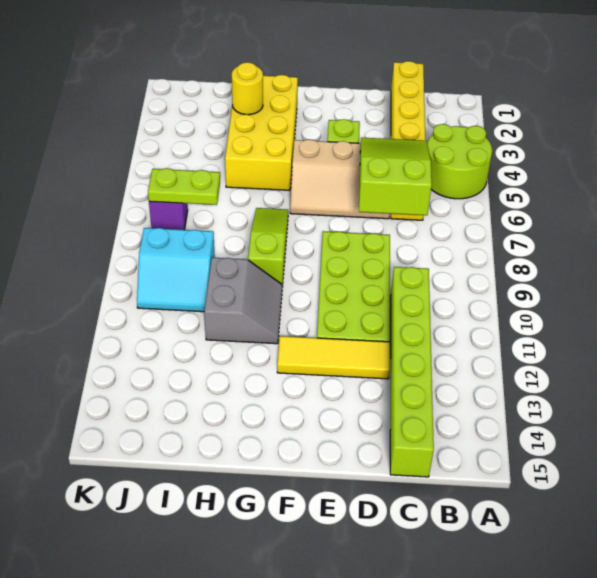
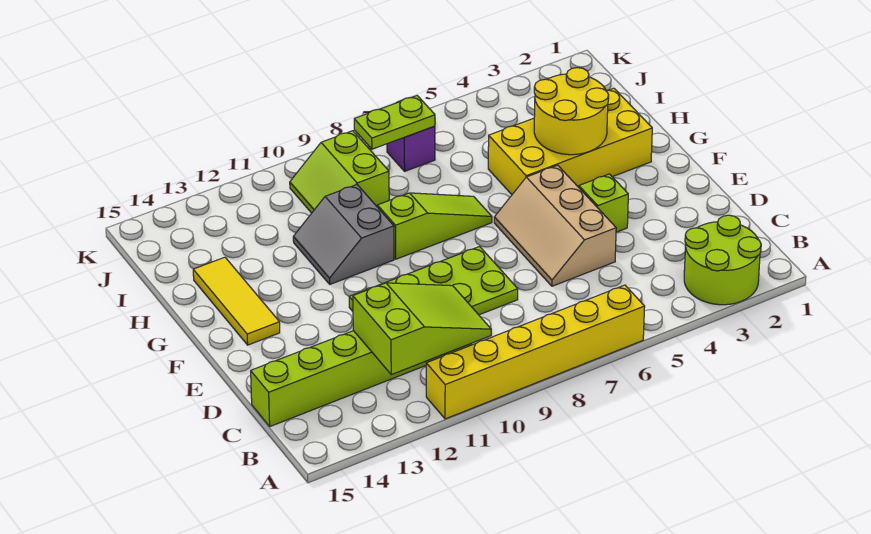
lime round brick A4:B5 level 1 -> lime round brick A2:B3 level 1
yellow brick C1:C6 level 1 -> yellow brick A6:A11 level 1
lime slope C5:D7 level 2 top 7 -> lime slope B10:C12 level 2 top 12
yellow tile D12:F12 level 1 -> yellow tile F14:H14 level 1
grey slope G10:H11 level 1 top H -> grey slope G10:H11 level 1 top 10
yellow round brick H3 level 2 -> yellow round brick G3:H4 level 2
lime plate I7:J7 level 2 -> lime plate J7:J8 level 2
cyan slope I9:J10 level 1 top 9 -> lime slope I9:J10 level 1 top 9

